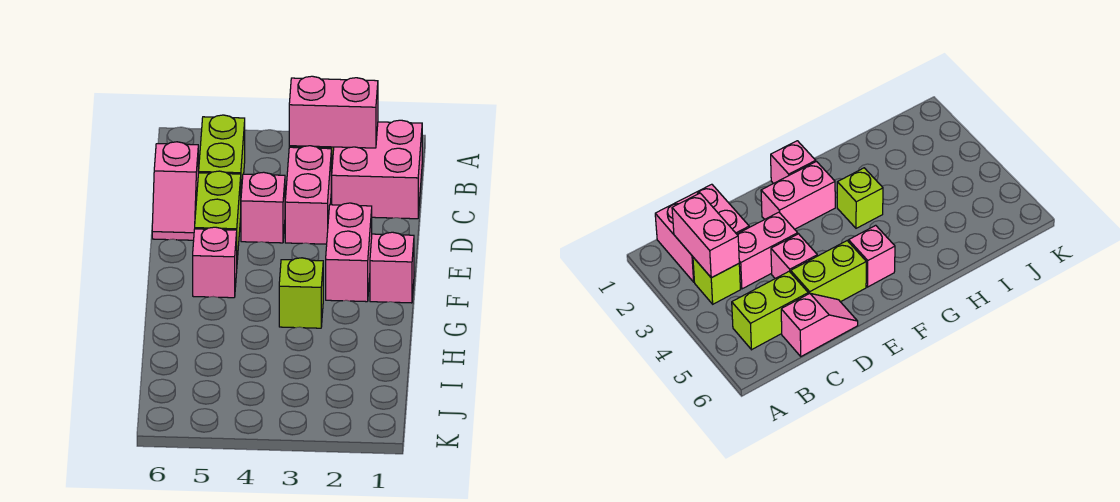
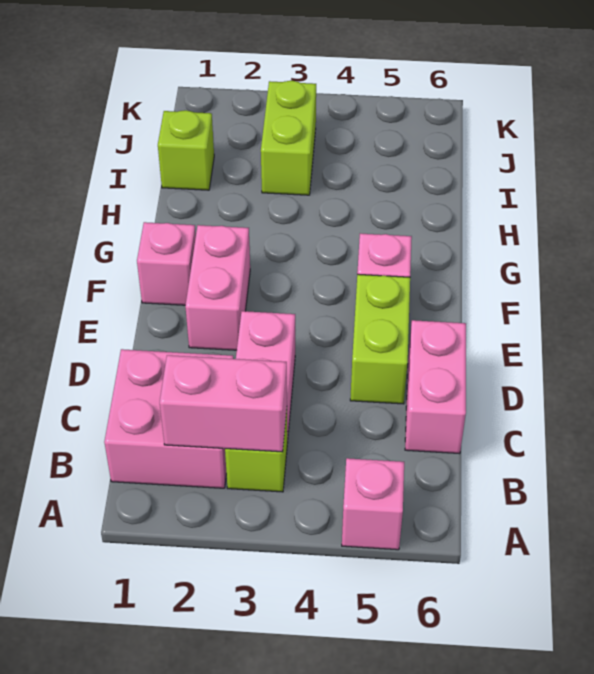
lime brick B5:C5 level 1 -> lime brick I3:J3 level 1
pink slope C6:D6 level 1 top C -> pink brick C6:D6 level 1
pink brick D4 level 1 -> pink brick A5 level 1
lime brick G3 level 1 -> lime brick I1 level 1

